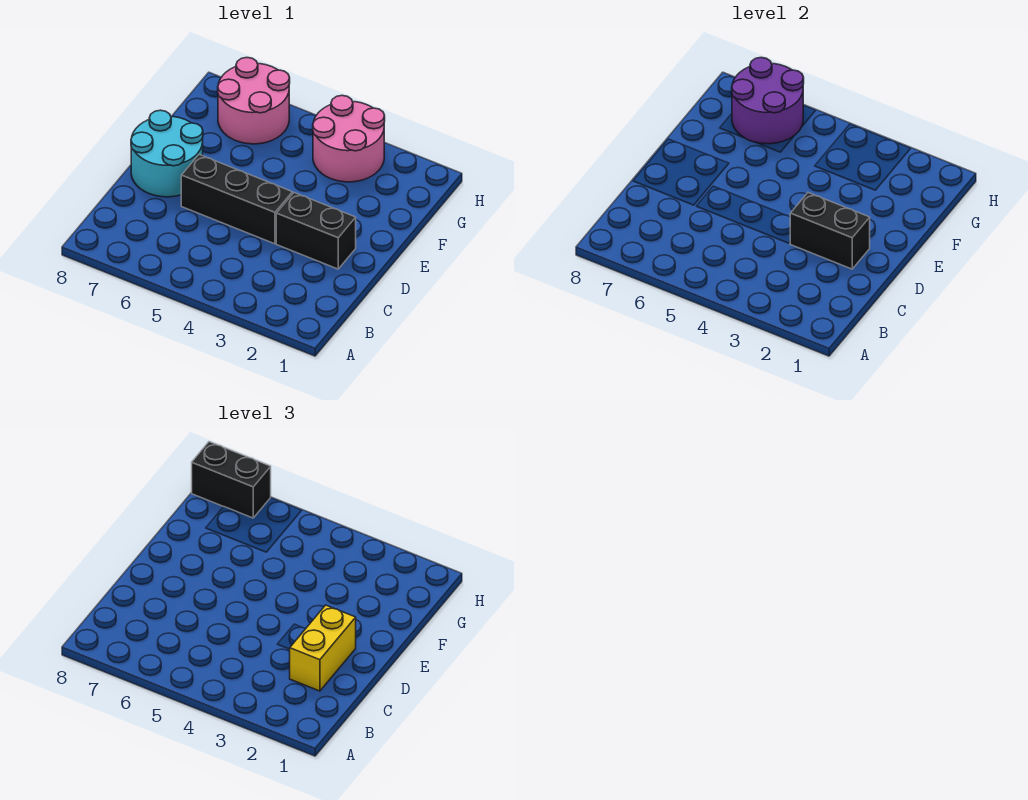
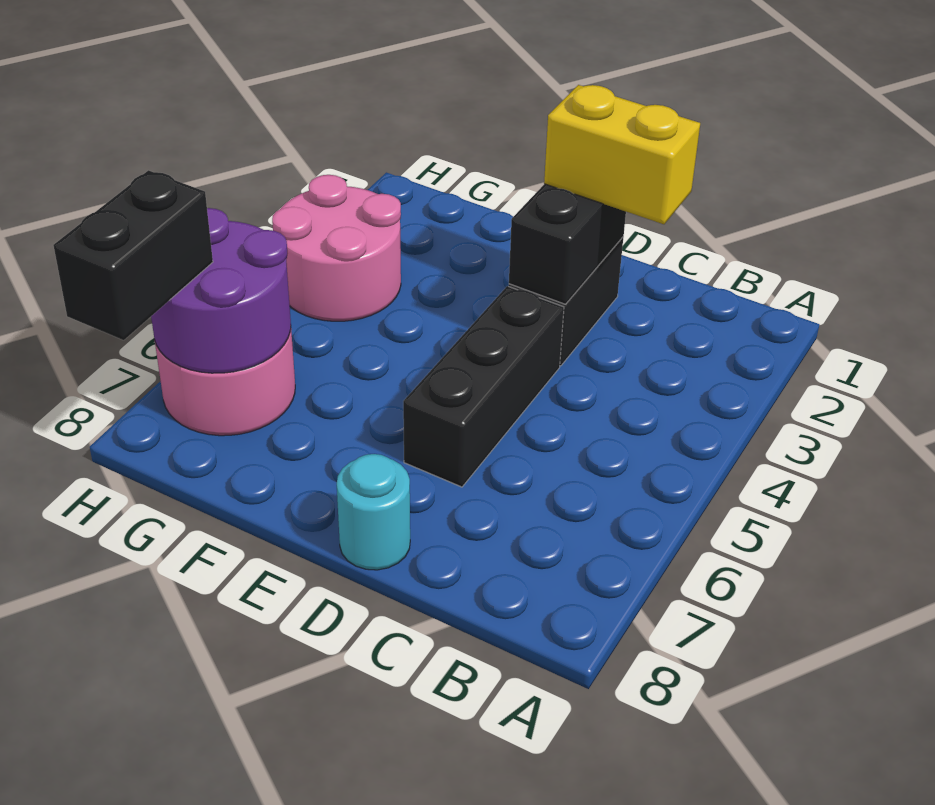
cyan round brick D7:E8 level 1 -> cyan round brick D8 level 1

